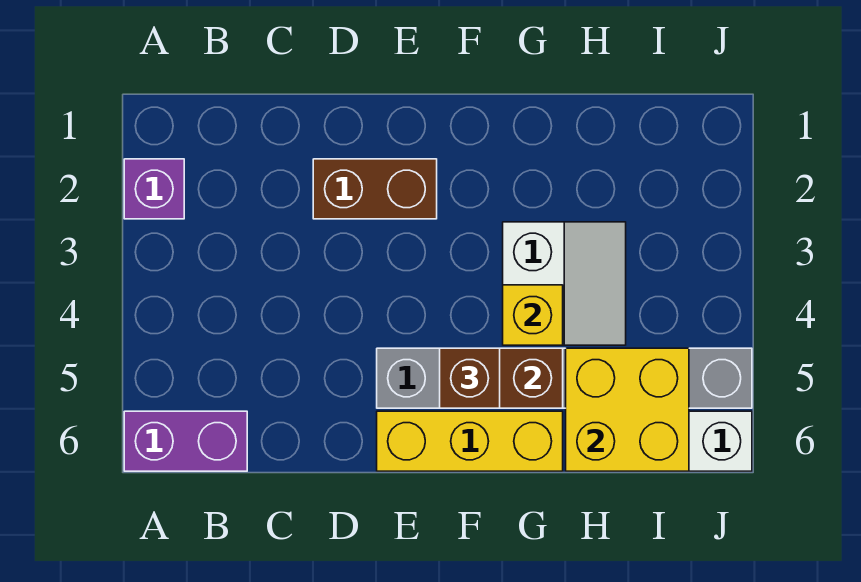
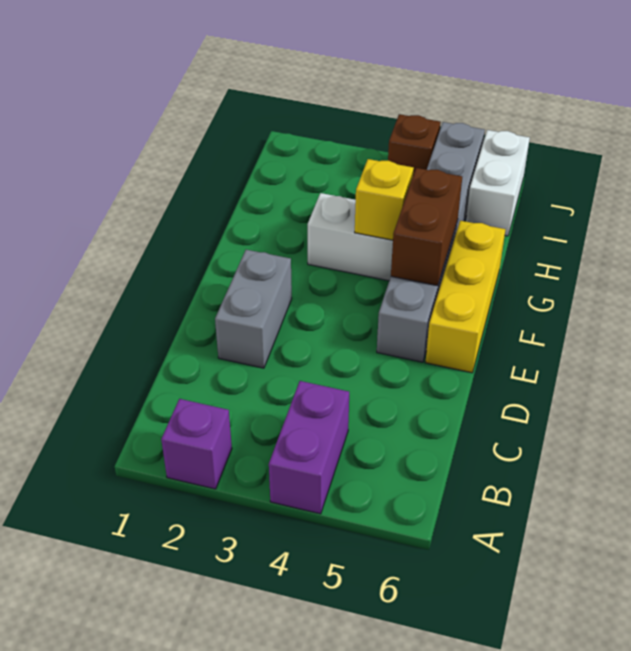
purple brick A6:B6 level 1 -> purple brick A4:B4 level 1
brown brick D2:E2 level 1 -> grey brick D2:E2 level 1
brown brick F5 level 3 -> brown brick J4 level 1
yellow brick H5:I6 level 2 -> none

